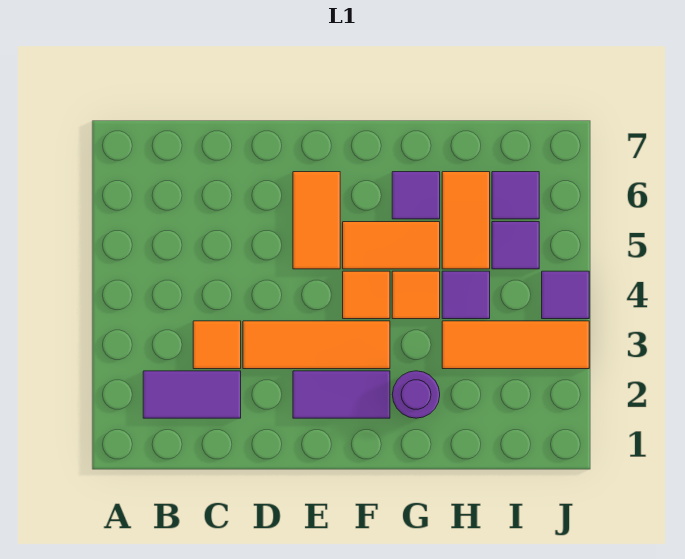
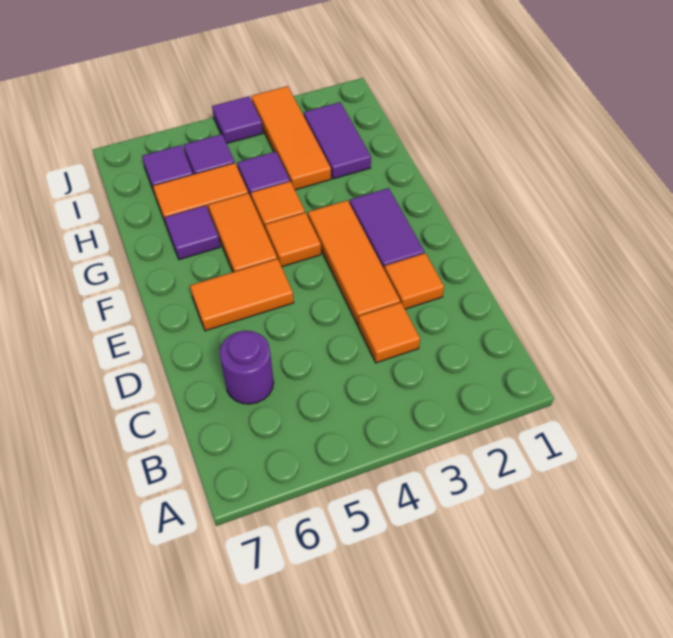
purple tile B2:C2 level 1 -> purple tile H2:I2 level 1
none -> orange tile D2 level 1
purple round brick G2 level 1 -> purple round brick C6 level 1

